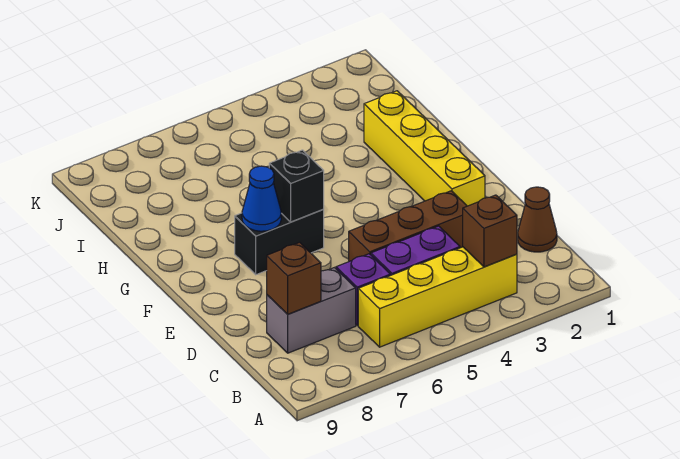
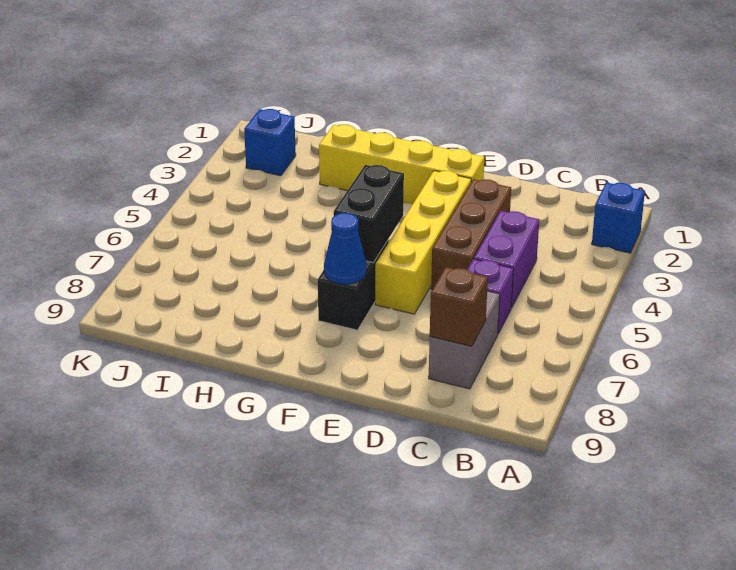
none -> blue brick A2 level 1
yellow brick B3:B6 level 1 -> yellow brick E3:E6 level 1
brown brick B3 level 2 -> none
brown cone C1 level 1 -> none
black brick F6 level 2 -> black brick F5:F6 level 2
none -> blue brick J2 level 1

